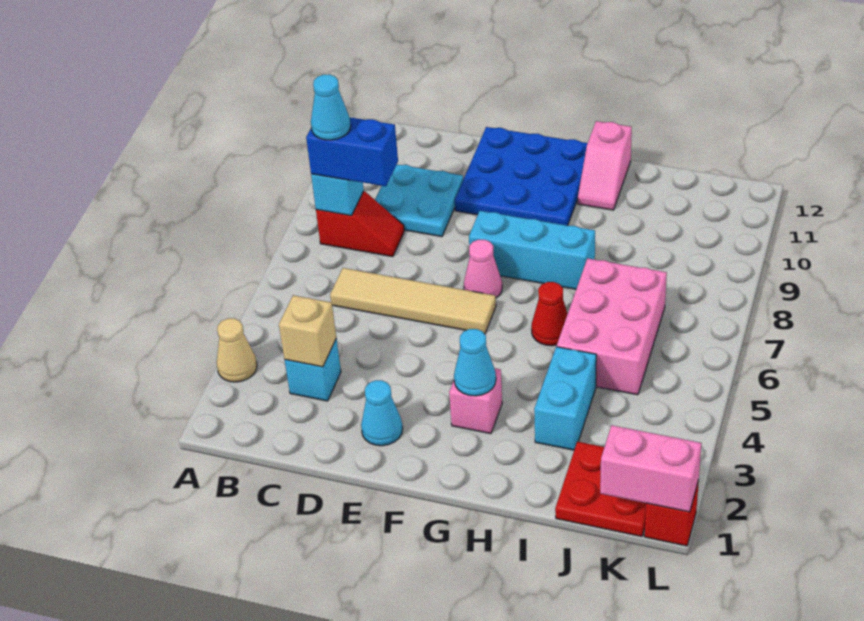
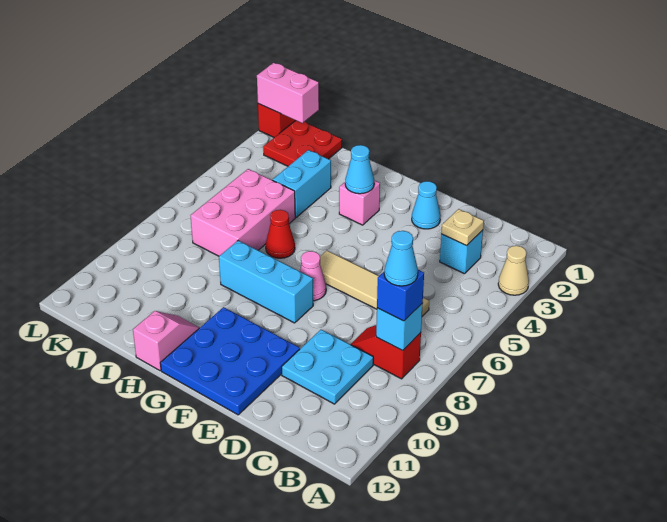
blue brick B8:C8 level 3 -> blue brick B8 level 3
tan brick C3 level 2 -> tan plate C3 level 2

